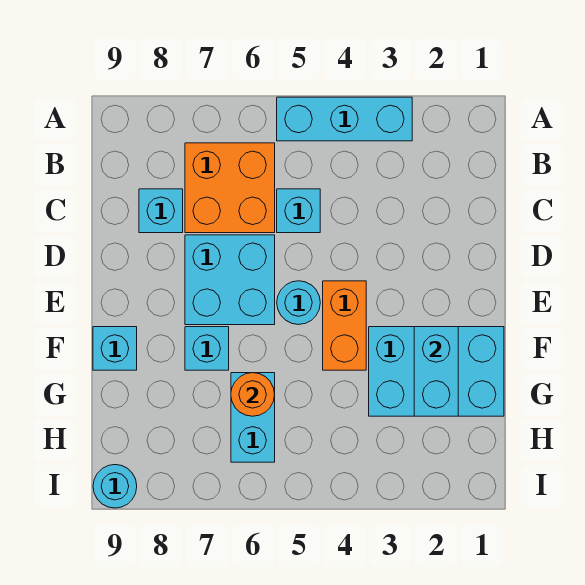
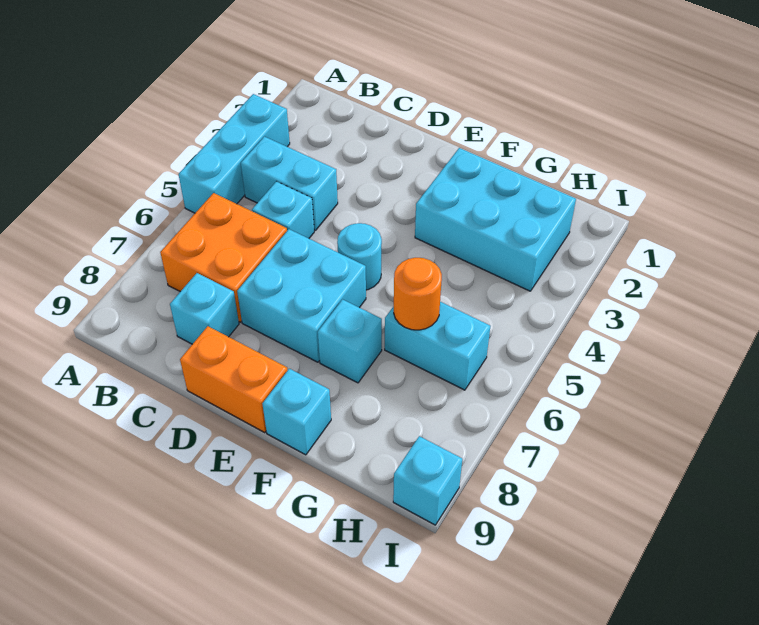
orange brick E4:F4 level 1 -> orange brick D9:E9 level 1
cyan brick F1:G3 level 1 -> cyan brick F2:H3 level 1
cyan brick F2:G2 level 2 -> cyan brick B4:C4 level 1
cyan round brick I9 level 1 -> cyan brick I9 level 1

